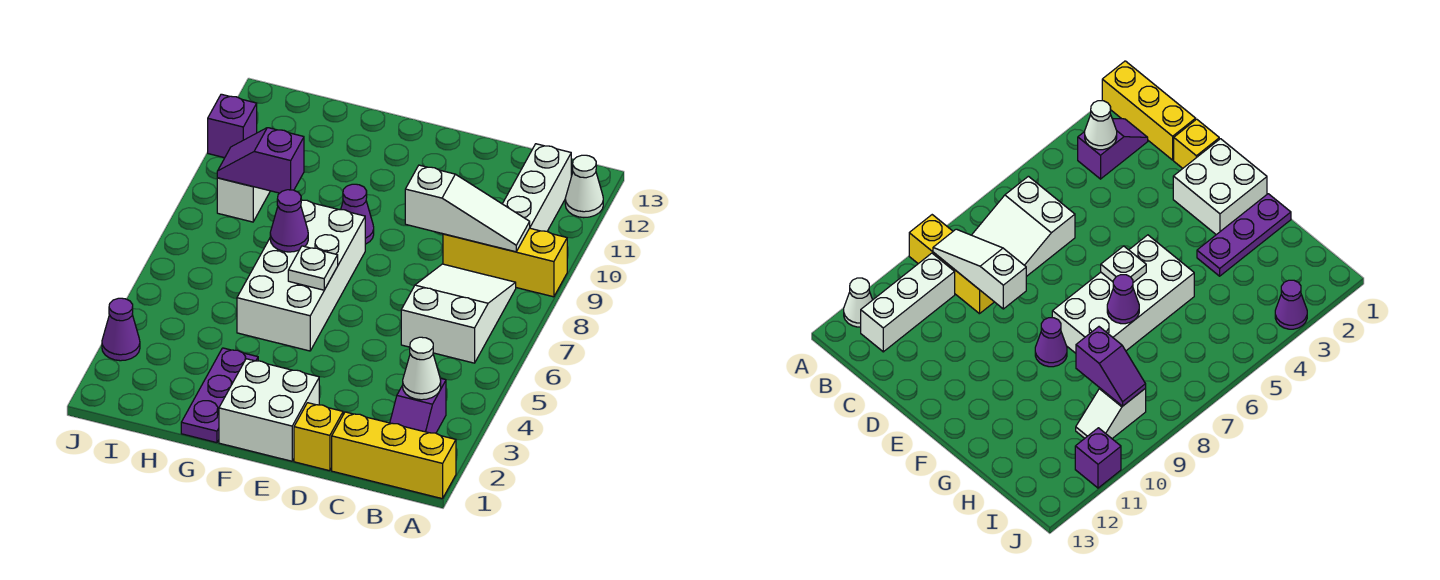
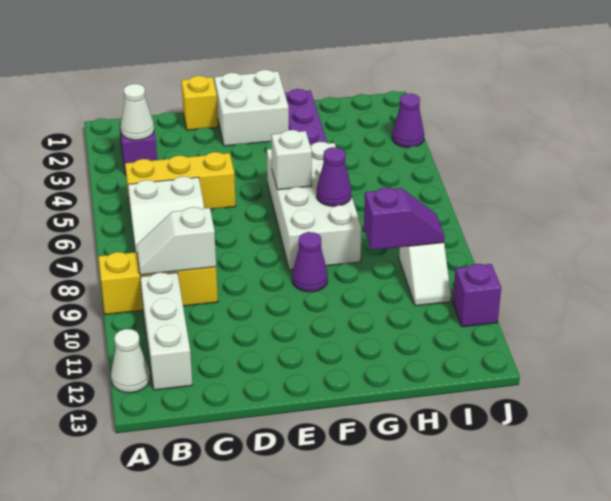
yellow brick A1:C1 level 1 -> yellow brick B5:D5 level 1
white slope B9:D9 level 2 top D -> white slope B9:C9 level 2 top C
white plate F6 level 2 -> white brick F6 level 2

